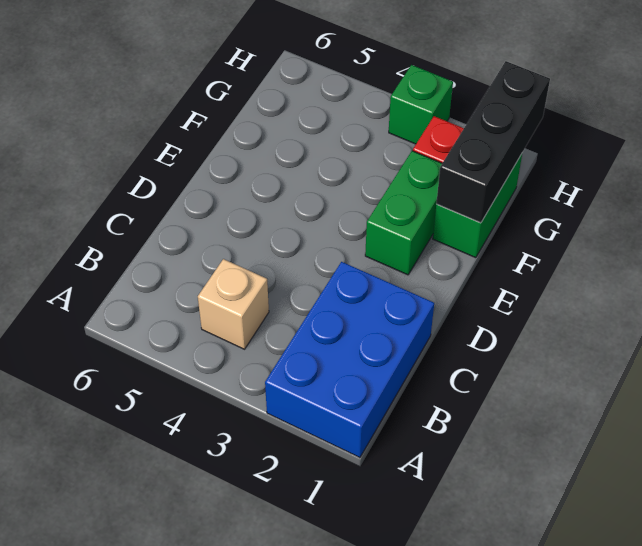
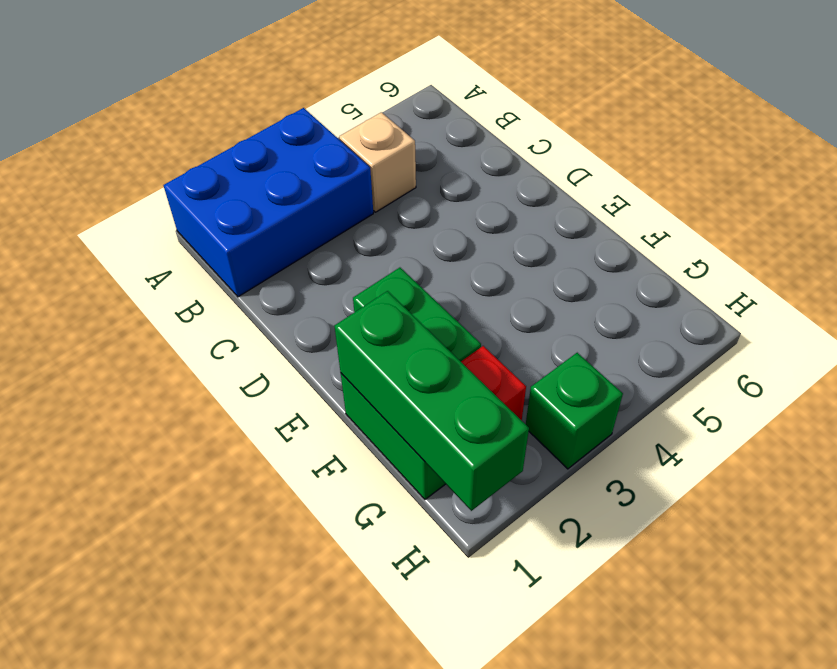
blue brick A1:C2 level 1 -> blue brick A1:B3 level 1
black brick F1:H1 level 2 -> green brick F1:H1 level 2

